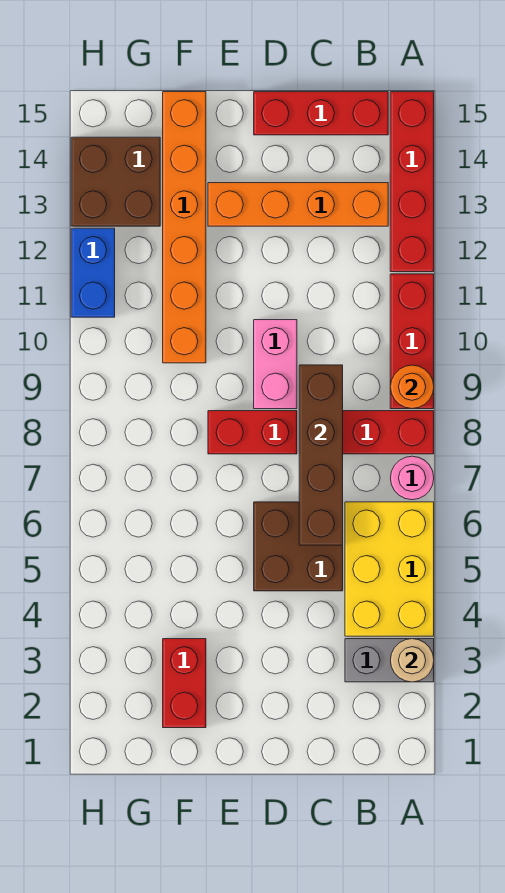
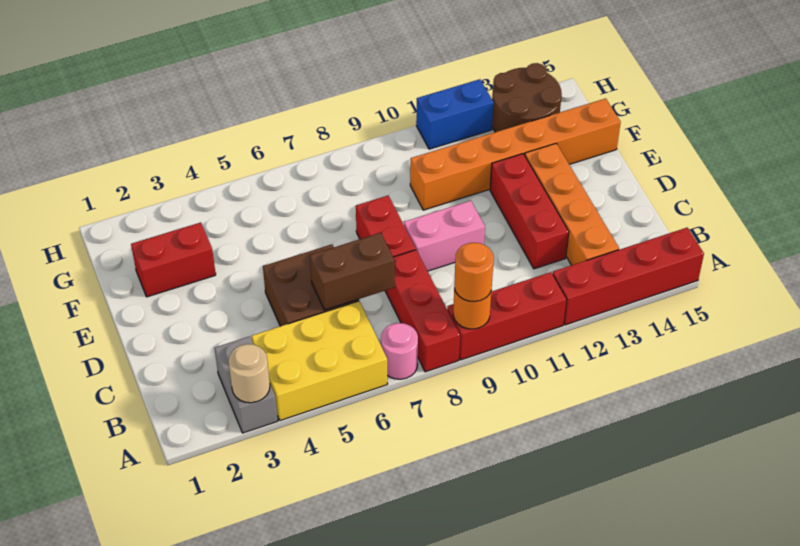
none -> orange round brick A9 level 3
red brick B15:D15 level 1 -> red brick C12:E12 level 1
brown brick C6:C9 level 2 -> brown brick C6:C7 level 2
brown brick G13:H14 level 1 -> brown round brick G13:H14 level 1

